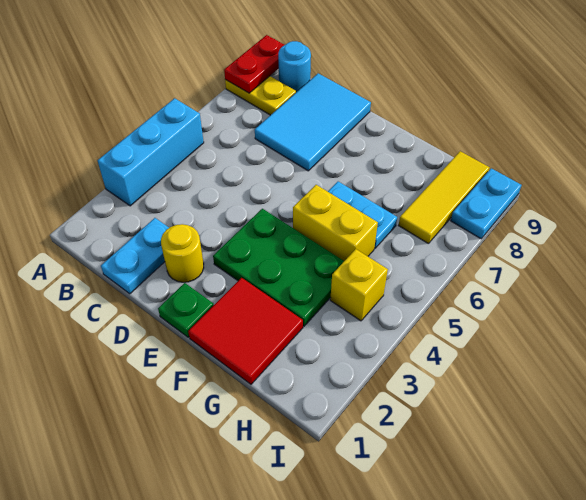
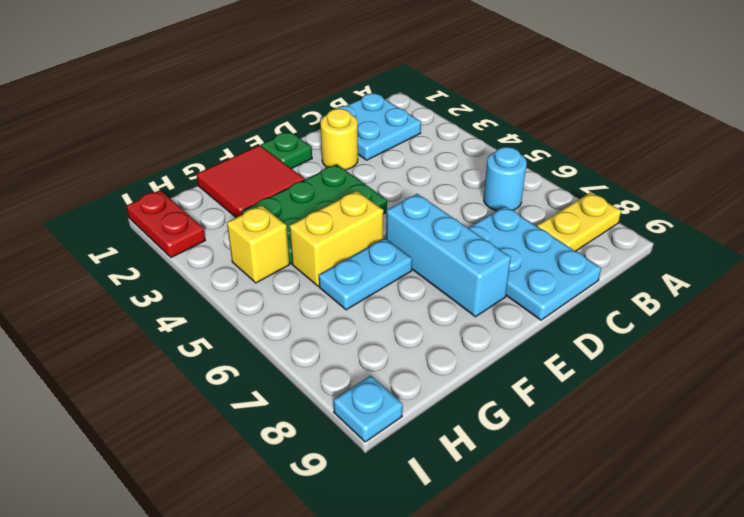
cyan brick A3:A5 level 1 -> cyan brick E6:E8 level 1
red plate A8:A9 level 2 -> red plate I1:I2 level 1
cyan round brick B9 level 1 -> cyan round brick B6 level 1
cyan plate C1:C2 level 1 -> cyan plate B1:C2 level 1
cyan tile C7:D9 level 1 -> cyan plate C7:D9 level 1
yellow tile H7:H9 level 1 -> none
cyan plate I8:I9 level 1 -> cyan plate I9 level 1

